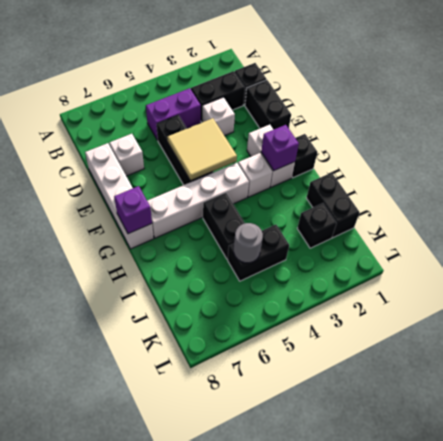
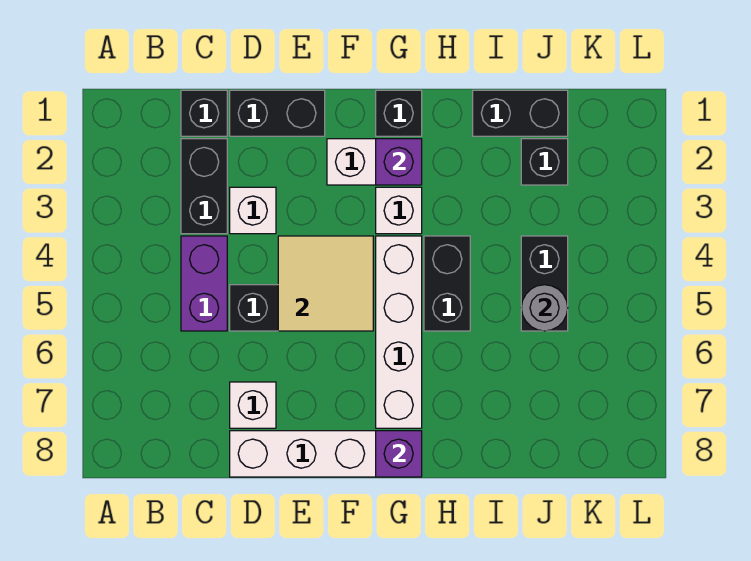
black brick H5:I5 level 1 -> black brick H4:H5 level 1

